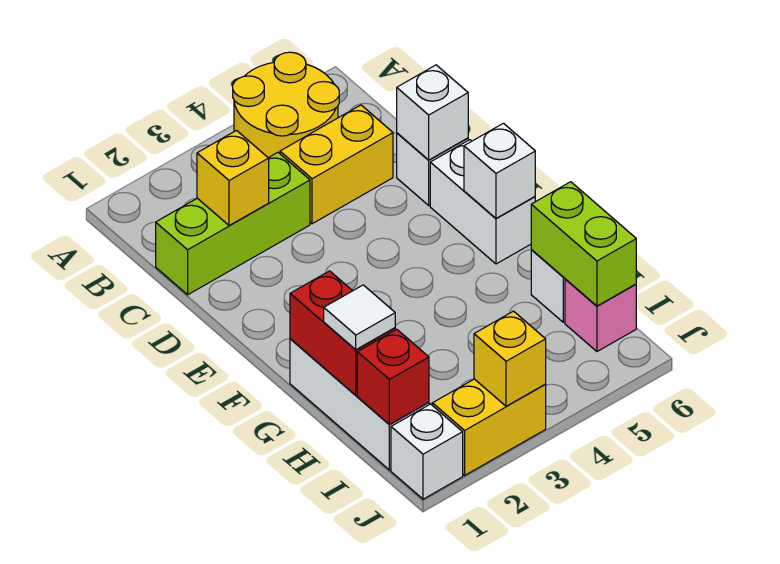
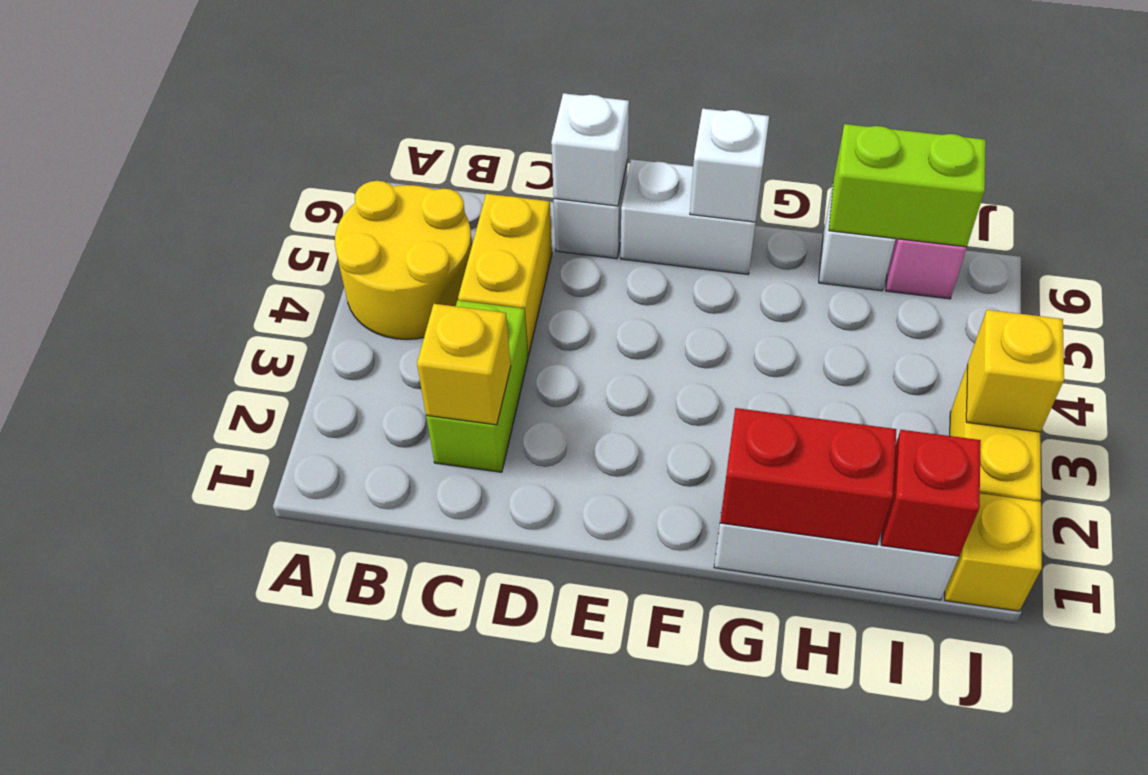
lime brick C1:C3 level 1 -> lime brick C2:C3 level 1
white tile H1 level 3 -> none
white brick J1 level 1 -> yellow brick J1 level 1

